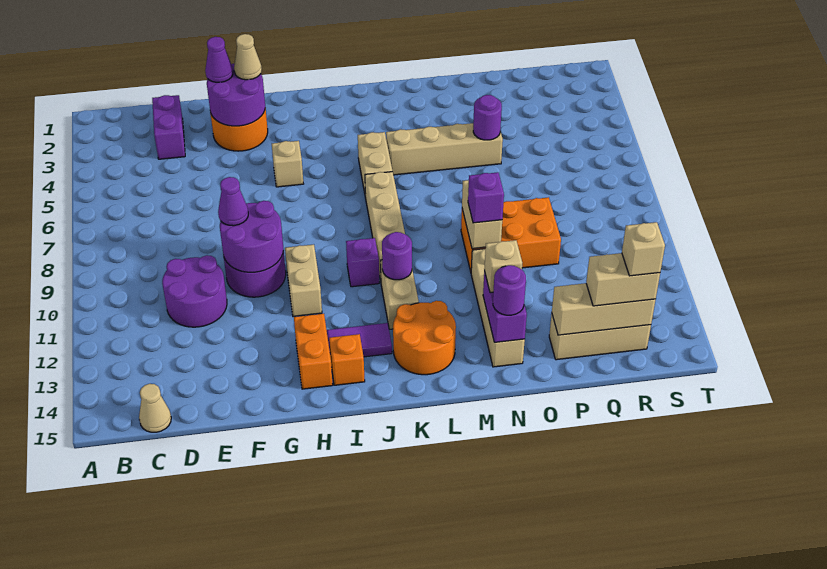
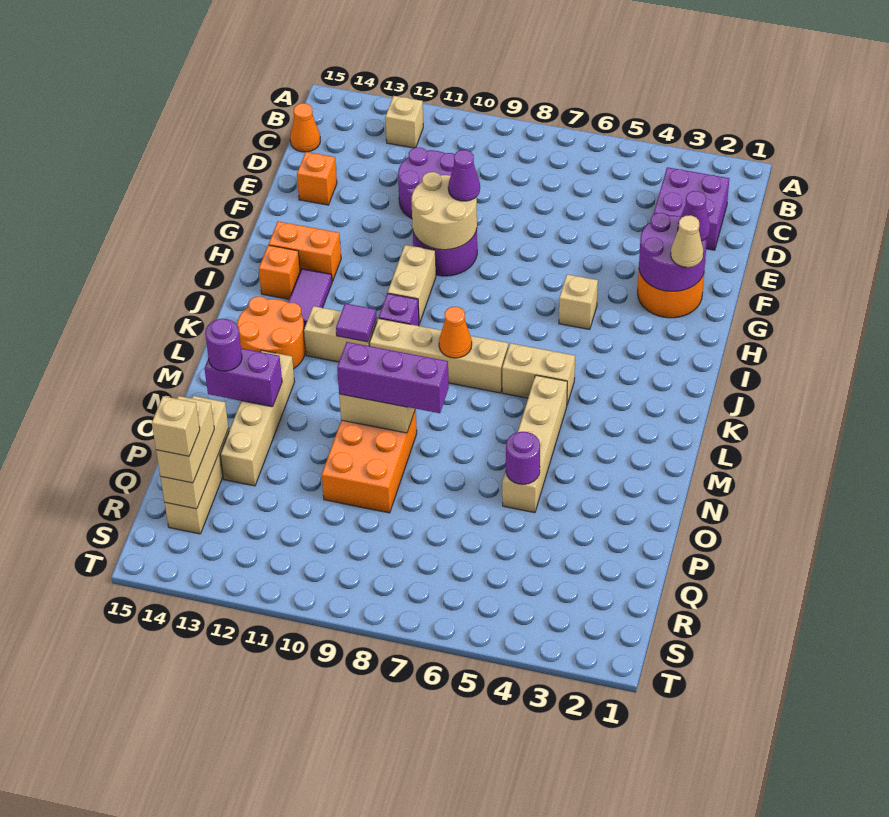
tan cone C15 level 1 -> orange cone C15 level 1
purple brick D2:D3 level 1 -> purple brick C2:D3 level 1
none -> orange brick E14 level 1
purple round brick F9:G10 level 2 -> tan round brick F9:G10 level 2
tan brick H10:H11 level 1 -> tan brick H10:I10 level 1
none -> orange cone K8 level 2
purple round brick K11 level 2 -> purple tile K11 level 2
purple brick N10 level 3 -> purple brick N8:N10 level 3
tan brick N11:N14 level 1 -> tan brick M13:P13 level 1
tan brick N13 level 3 -> tan brick B12 level 1

